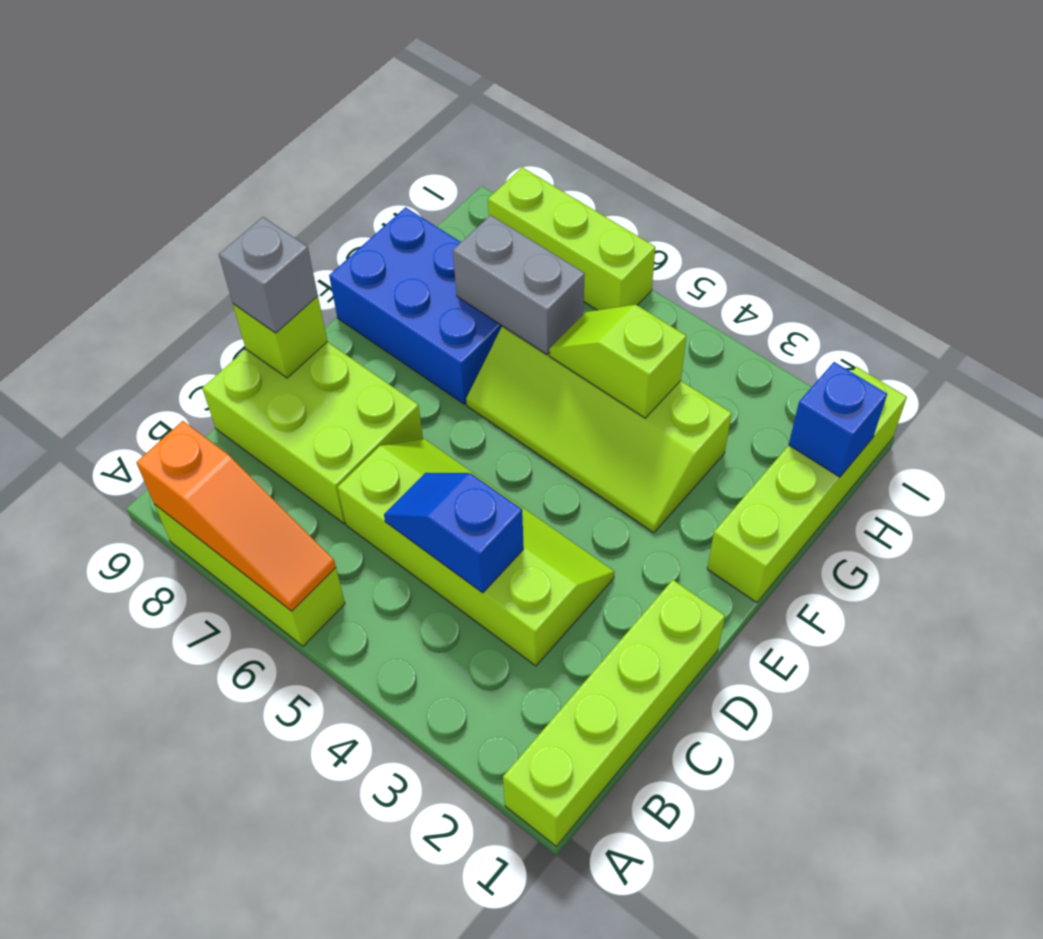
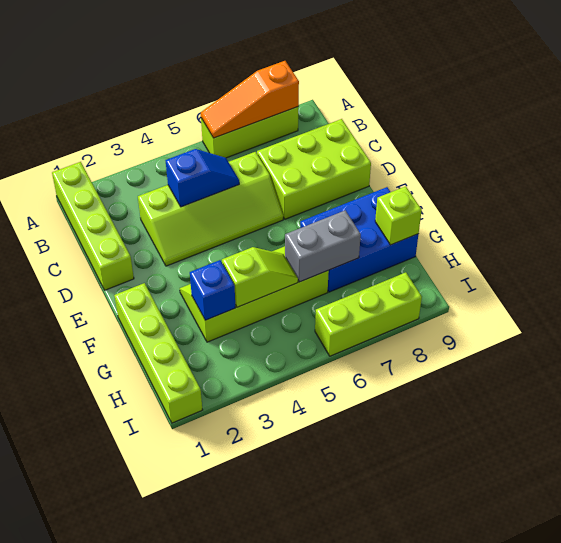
lime brick D9 level 2 -> lime brick G9 level 2
grey brick D9 level 3 -> none
blue brick H1 level 2 -> blue brick G3 level 2

